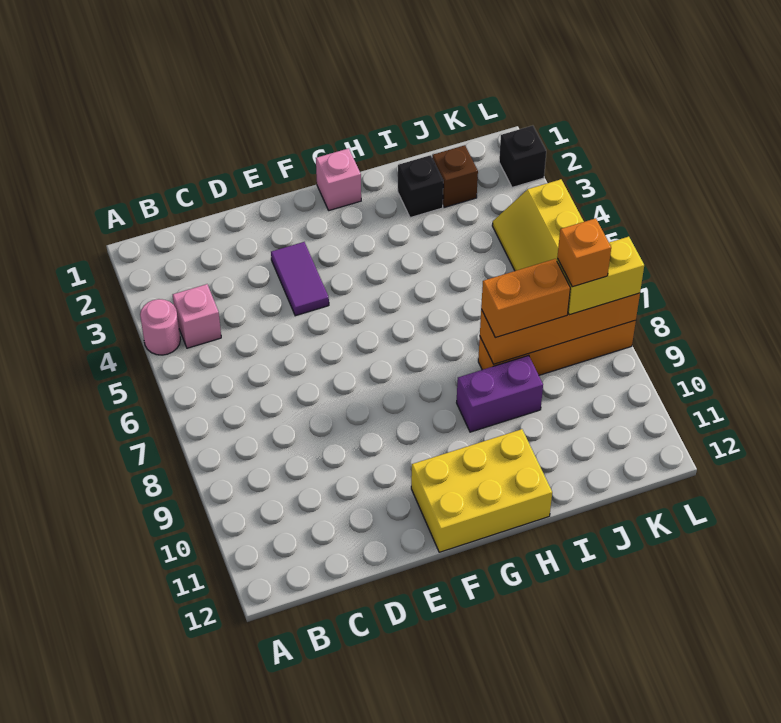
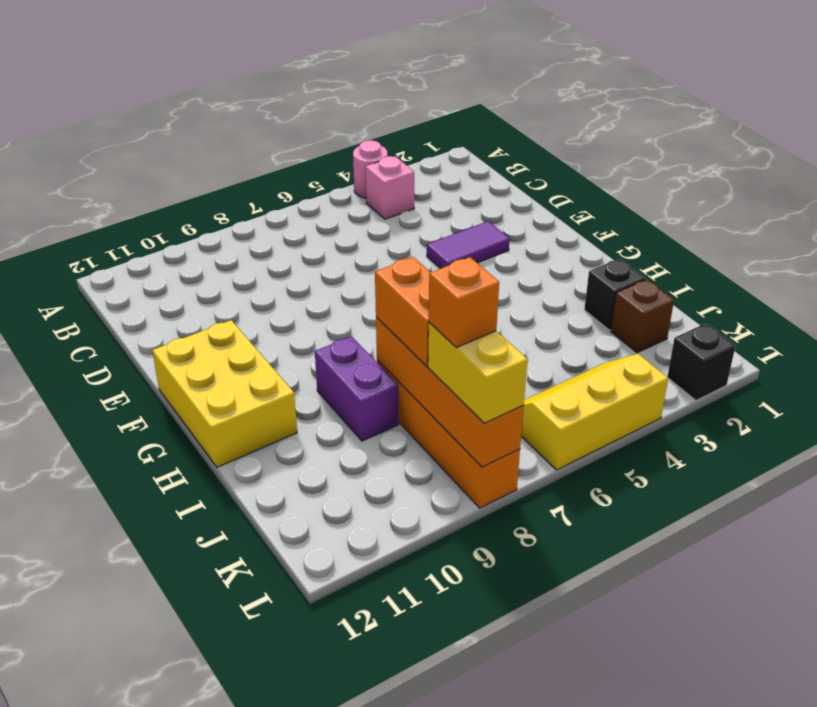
pink brick G1 level 1 -> none

